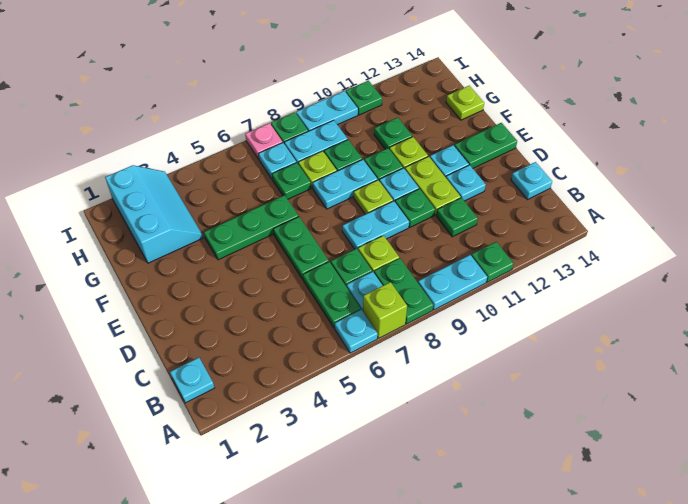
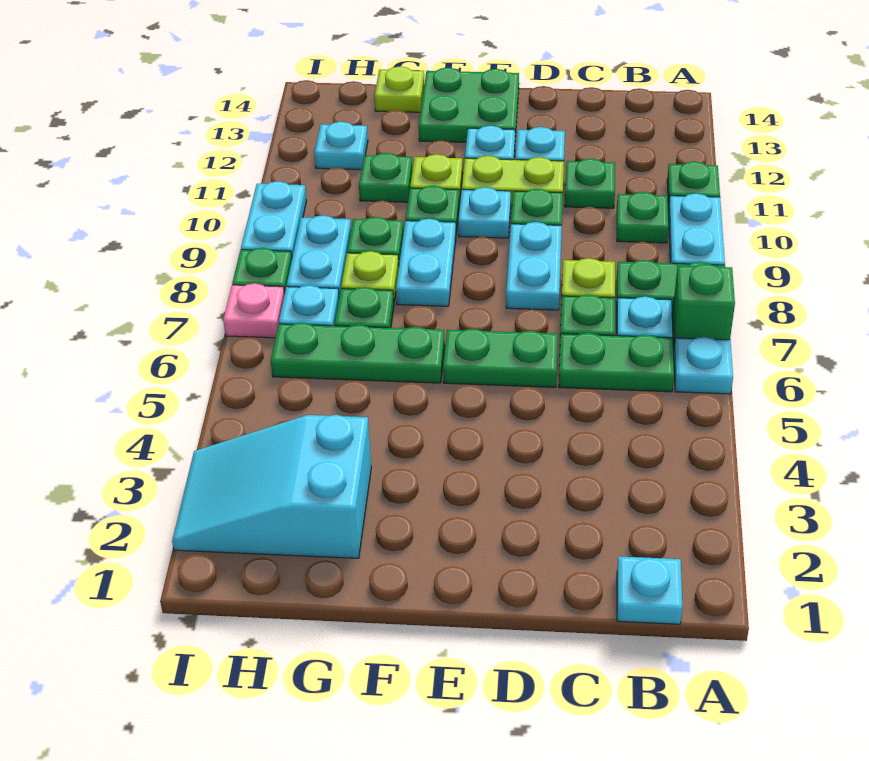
lime brick A7 level 1 -> green brick A7 level 1
cyan plate C14 level 1 -> cyan plate H12 level 1
lime plate E9 level 1 -> none
green plate E13:E14 level 1 -> green plate E13:F14 level 1
green plate F4:F6 level 1 -> green plate F6:H6 level 1
cyan slope G2:I3 level 1 top 2 -> cyan slope G2:I3 level 1 top G
green plate I11 level 1 -> green plate B10 level 1

